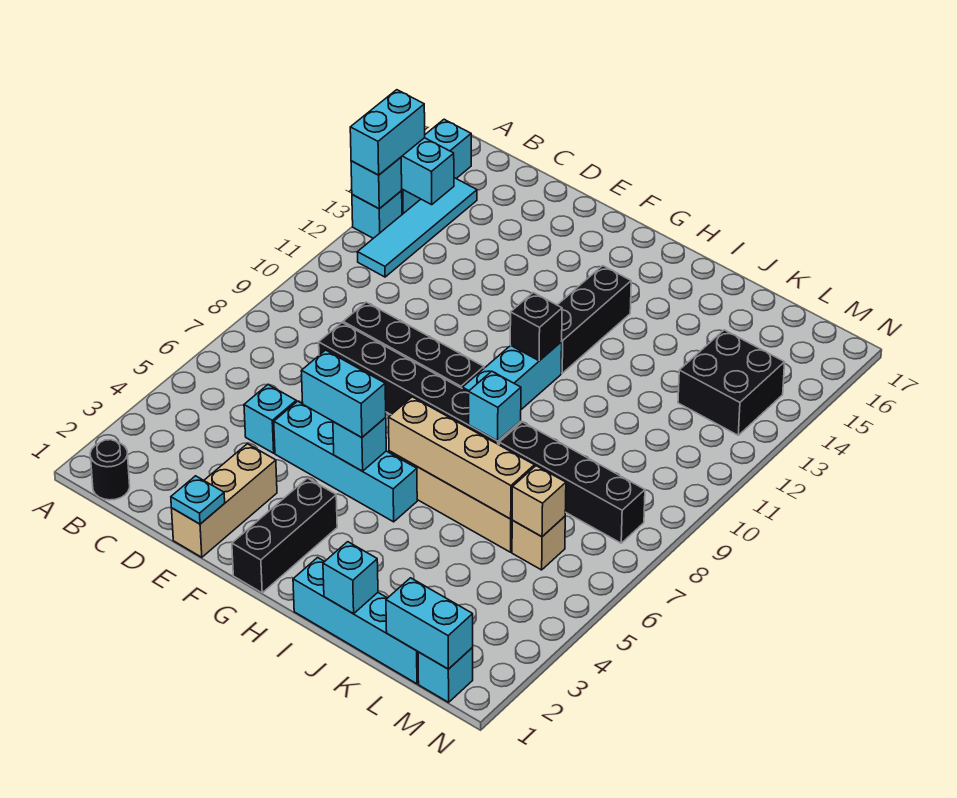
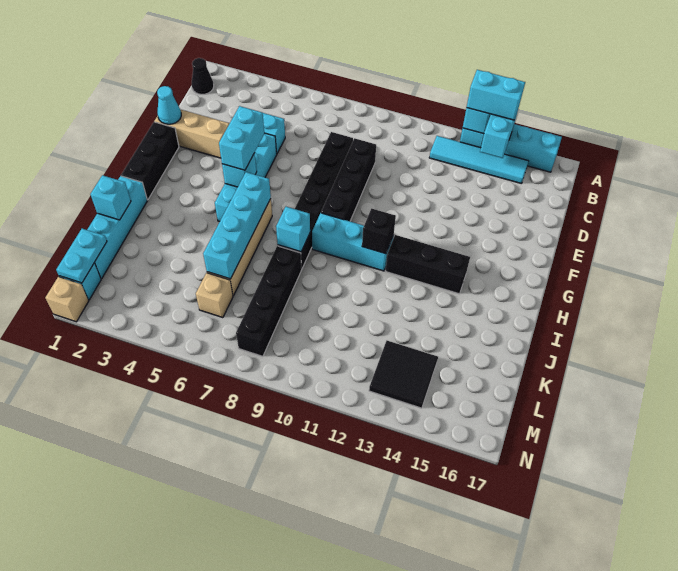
black round brick B1 level 1 -> black cone B1 level 1
cyan plate E1 level 2 -> cyan cone E1 level 2
black brick G1:G3 level 1 -> black brick F1:H1 level 1
tan brick H6:K6 level 2 -> cyan brick H6:K6 level 2
cyan brick L1:M1 level 2 -> cyan plate L1:M1 level 2
tan brick L6 level 2 -> tan brick N1 level 1
black brick L13:M14 level 1 -> black tile L13:M14 level 1

